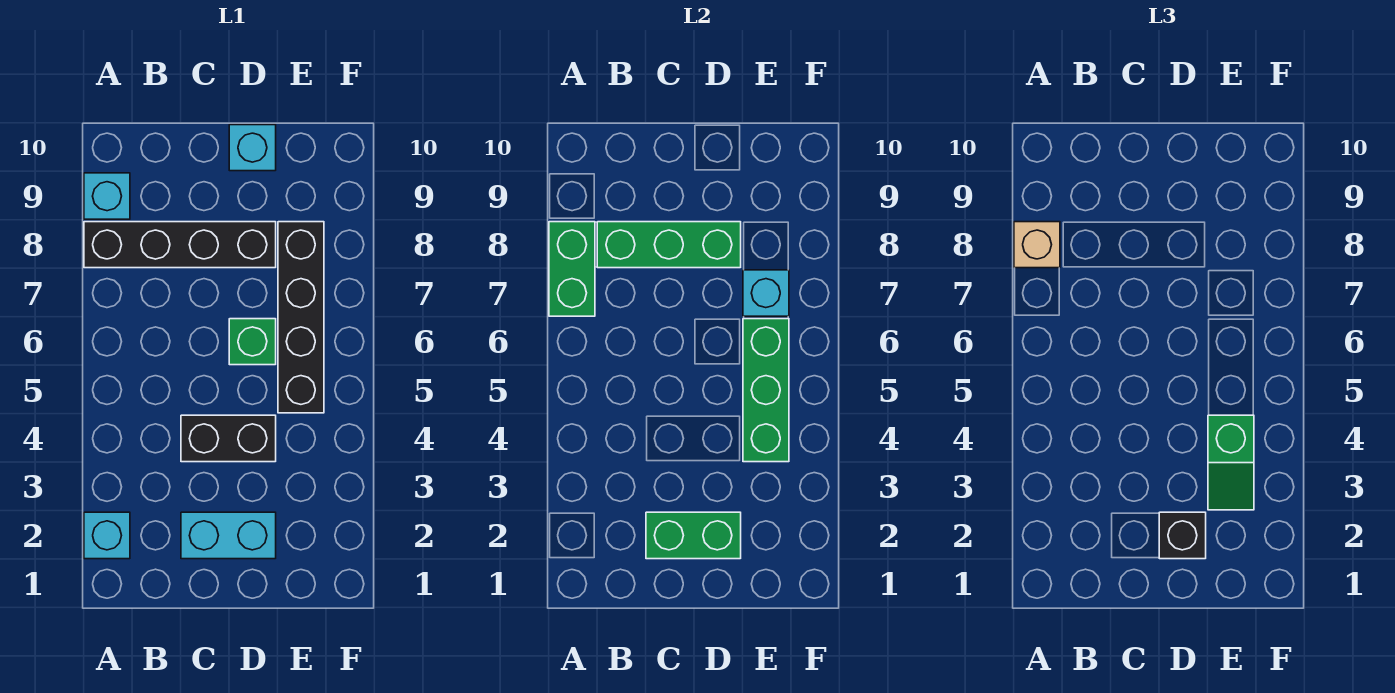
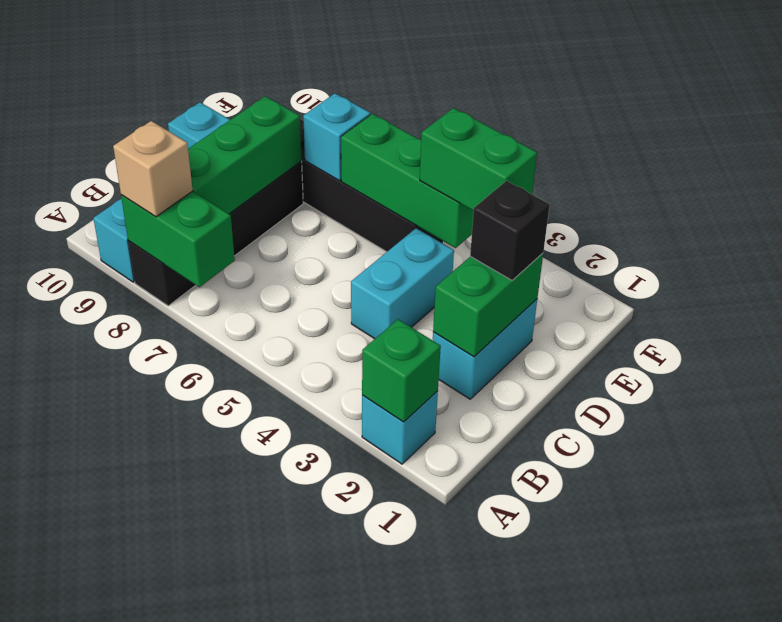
black brick C4:D4 level 1 -> cyan brick C4:D4 level 1
green brick D6 level 1 -> green brick A2 level 2
green slope E3:E4 level 3 top 4 -> green brick E3:E4 level 3

